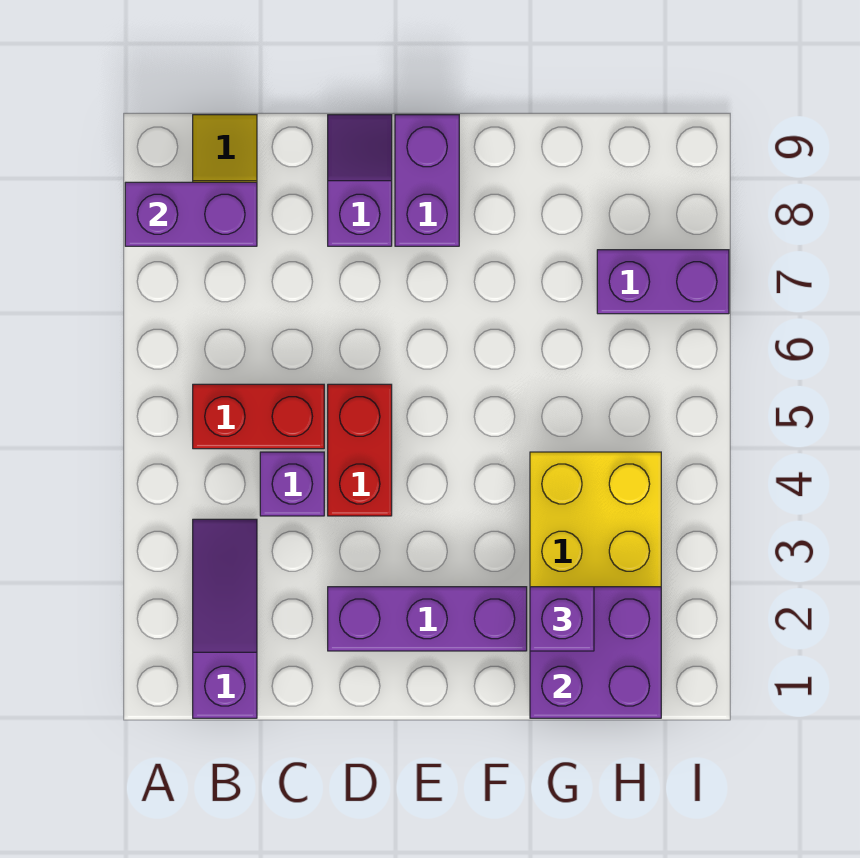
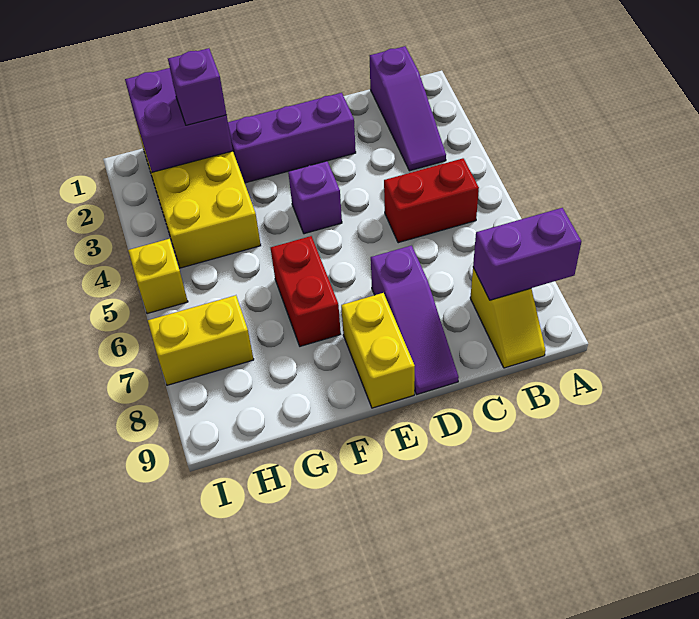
purple brick C4 level 1 -> purple brick E4 level 1
red brick D4:D5 level 1 -> red brick F6:F7 level 1
purple slope D8:D9 level 1 top 8 -> purple slope D7:D9 level 1 top 7
purple brick E8:E9 level 1 -> yellow brick E8:E9 level 1
purple brick H7:I7 level 1 -> yellow brick H7:I7 level 1
none -> yellow brick I5 level 1

